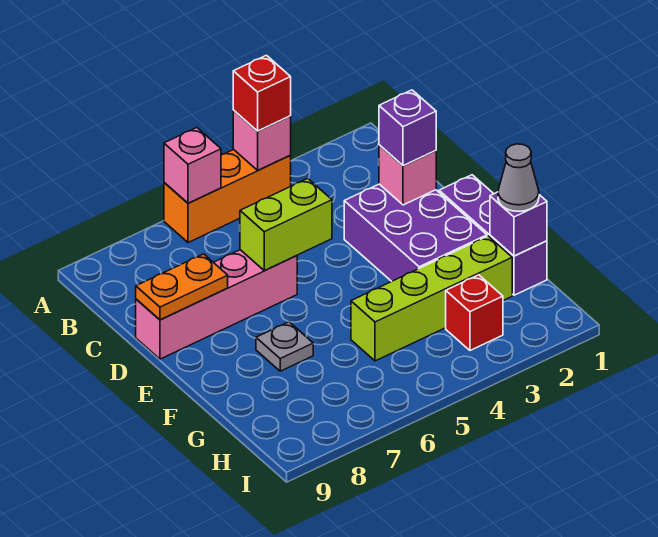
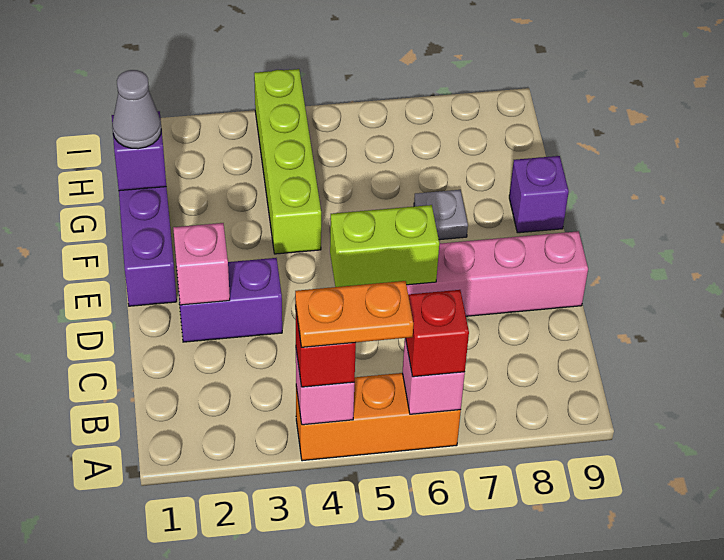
purple brick D2:F3 level 1 -> purple brick D2:D3 level 1
purple brick D2 level 3 -> purple brick F9 level 1
orange plate D8:D9 level 2 -> orange plate A4:A5 level 4
lime brick G2:G5 level 1 -> lime brick F4:I4 level 1
red brick H3 level 1 -> red brick A6 level 3

